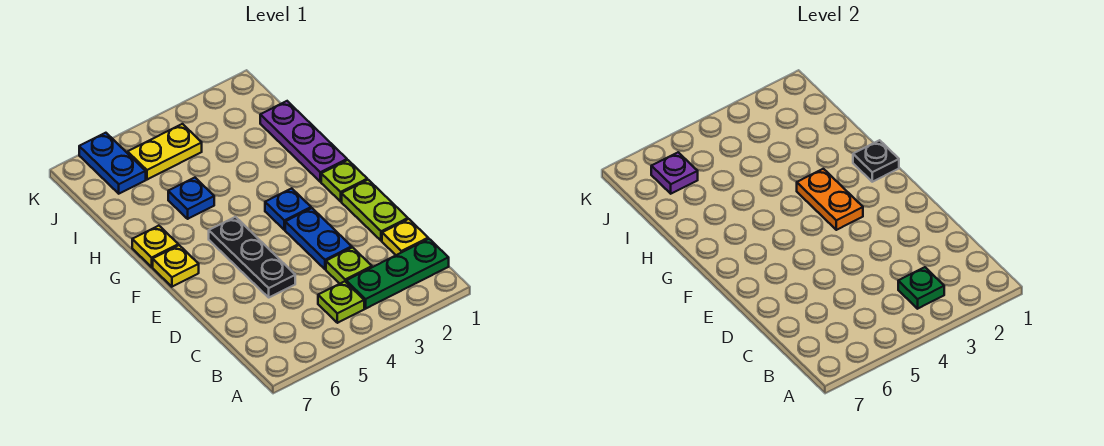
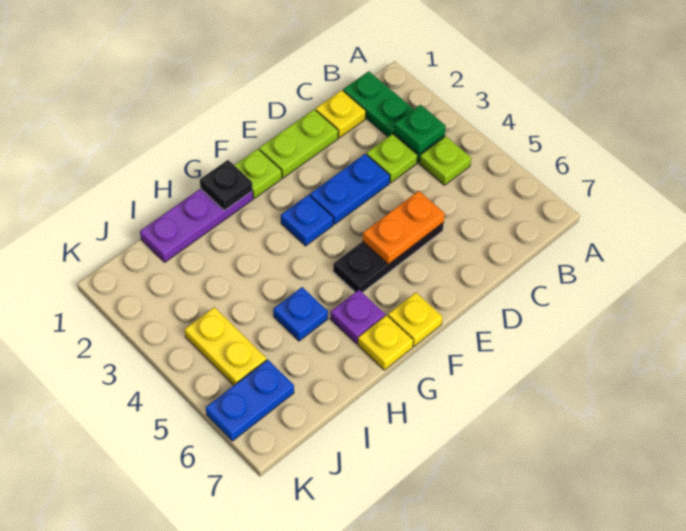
orange plate F3:G3 level 2 -> orange plate D5:E5 level 2
purple plate J6 level 2 -> purple plate G6 level 1

